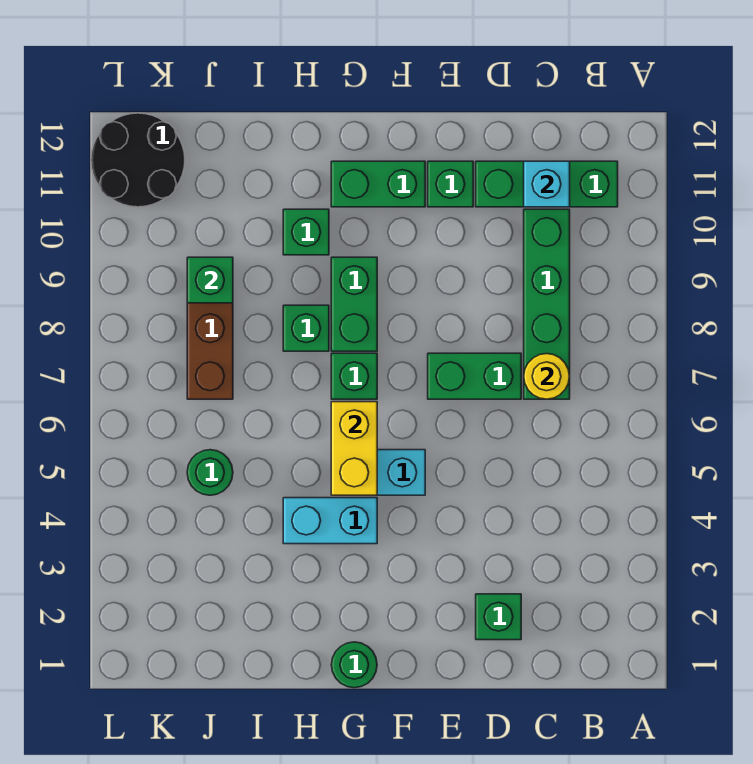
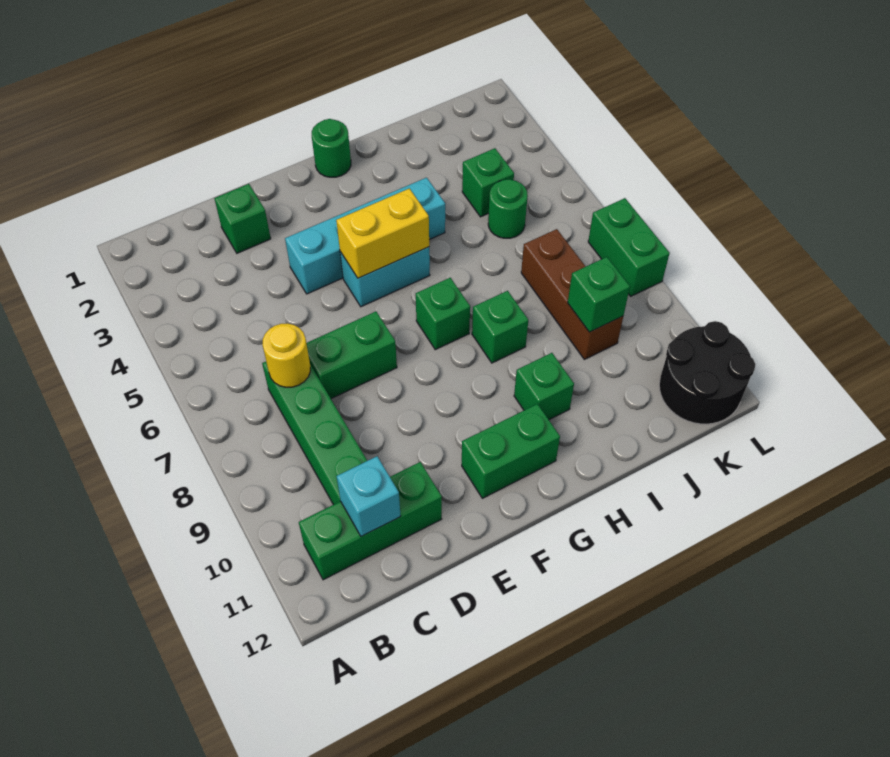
green brick E11 level 1 -> green brick J4 level 1
cyan brick G4:H4 level 1 -> cyan brick E4:H4 level 1
yellow brick G5:G6 level 2 -> yellow brick F5:G5 level 2
green brick G8:G9 level 1 -> green brick L7:L8 level 1

